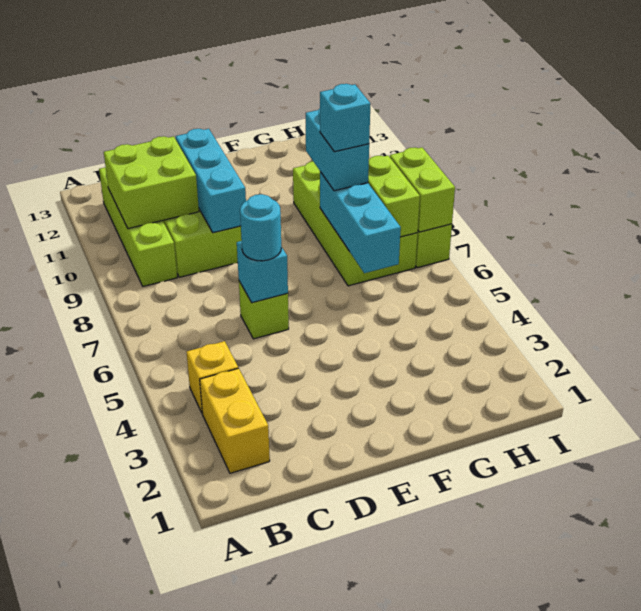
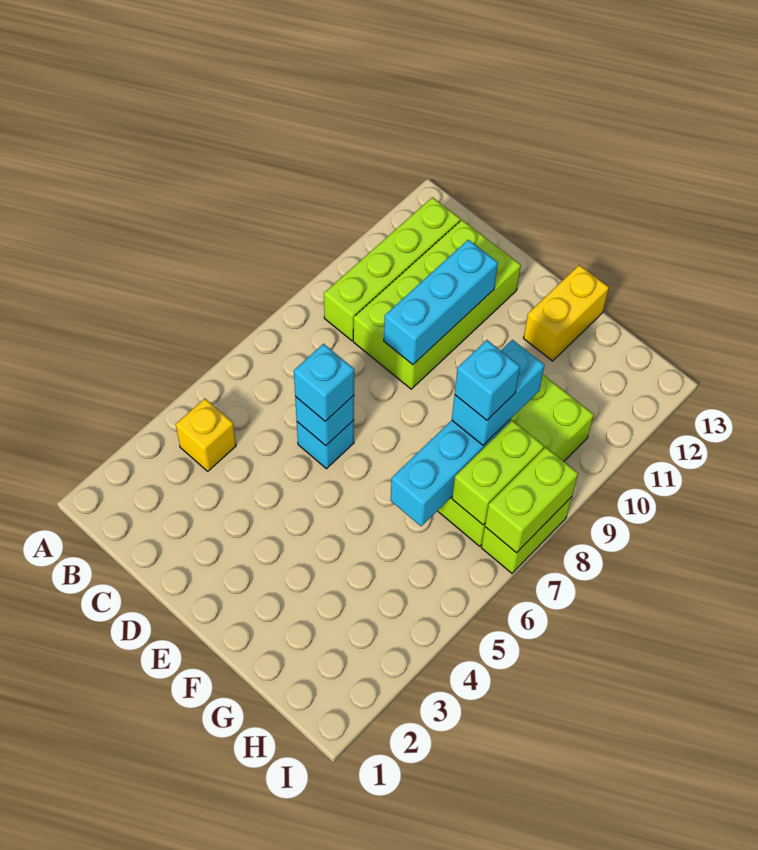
yellow brick B2:B3 level 1 -> yellow brick F12:F13 level 1
lime brick B10:C11 level 2 -> none
lime brick D6 level 1 -> cyan brick D6 level 1
cyan round brick D6 level 3 -> cyan brick D6 level 3

